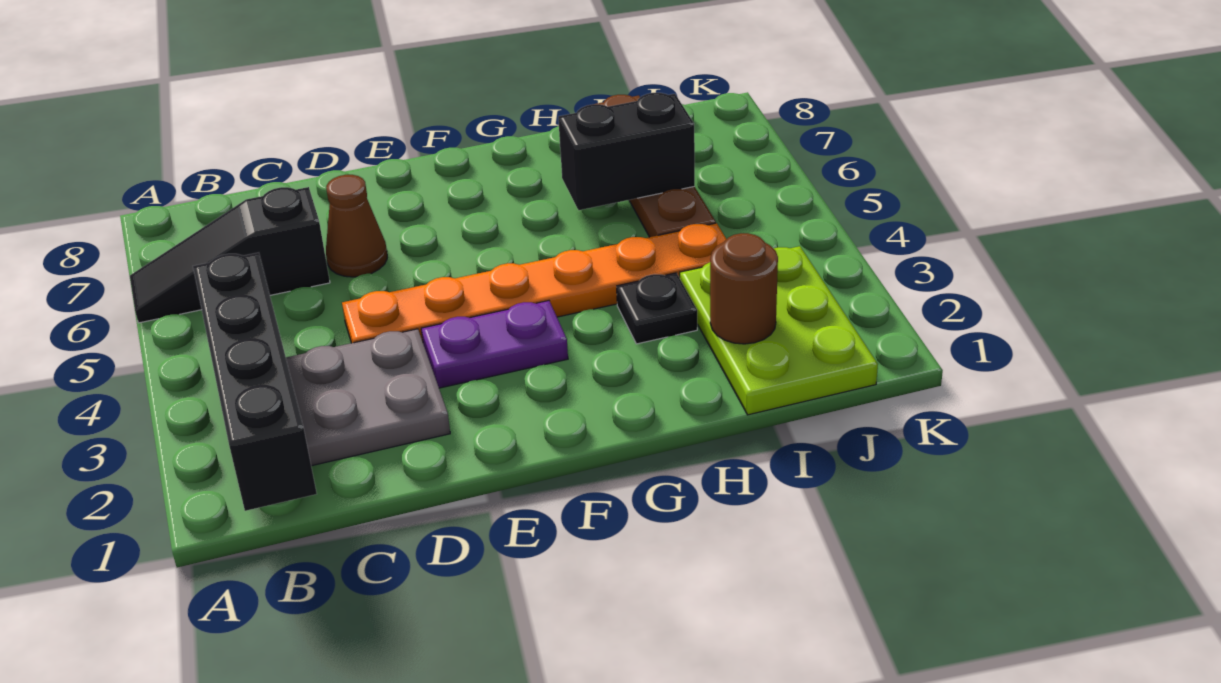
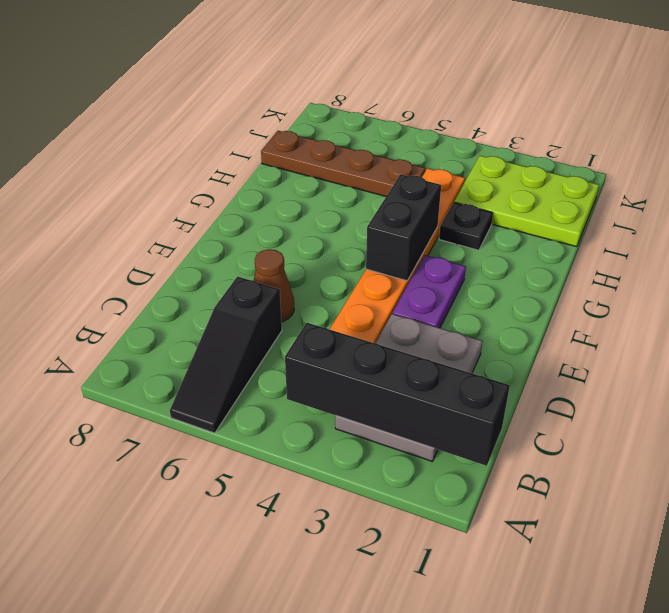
black brick H6:I6 level 2 -> black brick F4:G4 level 2
brown round brick I2 level 2 -> none

